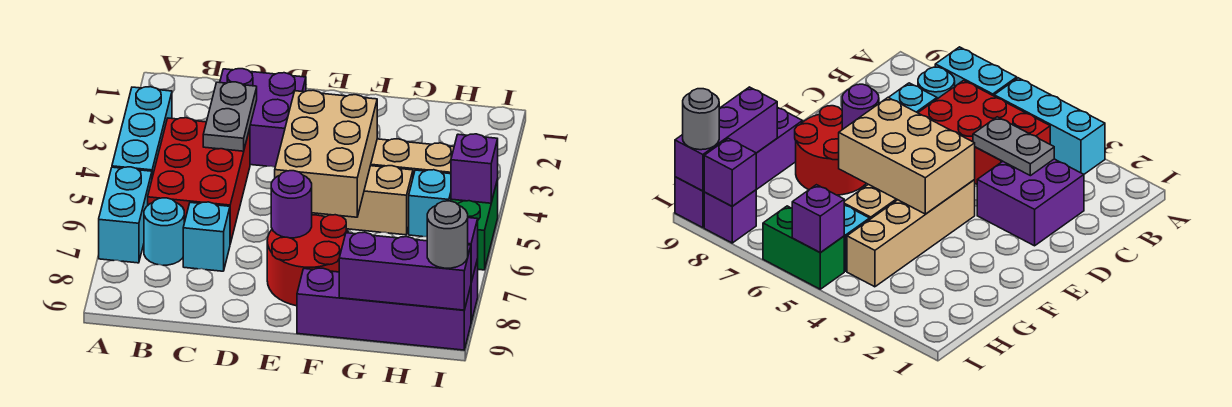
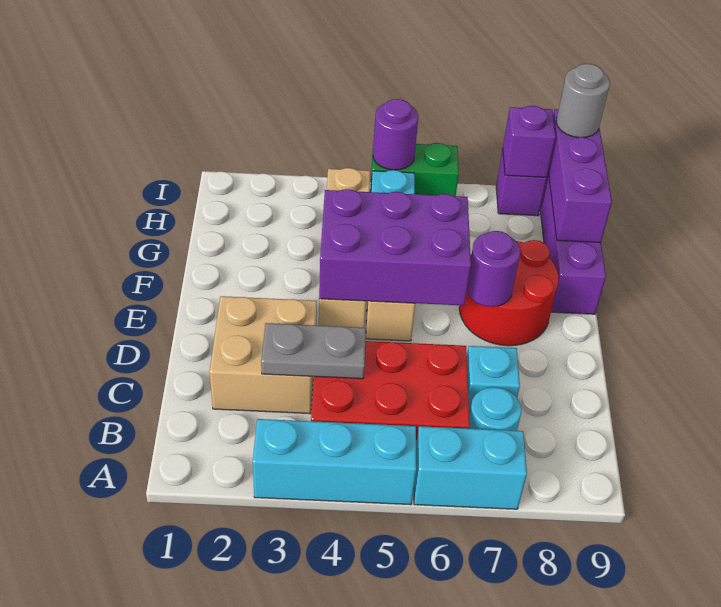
purple brick C2:D3 level 1 -> tan brick C2:D3 level 1
tan brick E4:F6 level 2 -> purple brick E4:F6 level 2
purple brick I5 level 2 -> purple round brick I5 level 2

